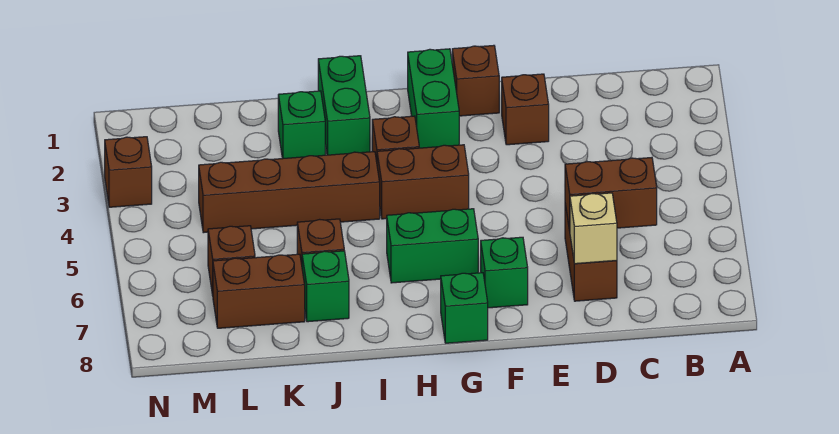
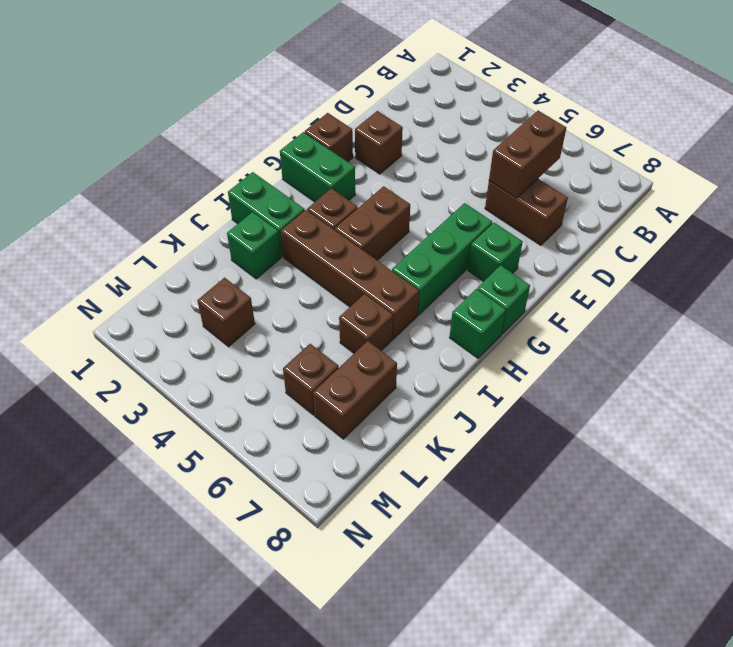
tan brick D7 level 2 -> none
green brick G6:H6 level 1 -> green brick F6:H6 level 1
brown brick I4:L4 level 1 -> brown brick I3:I6 level 1
green brick J7 level 1 -> green brick H8 level 1
brown brick N3 level 1 -> brown brick L3 level 1

